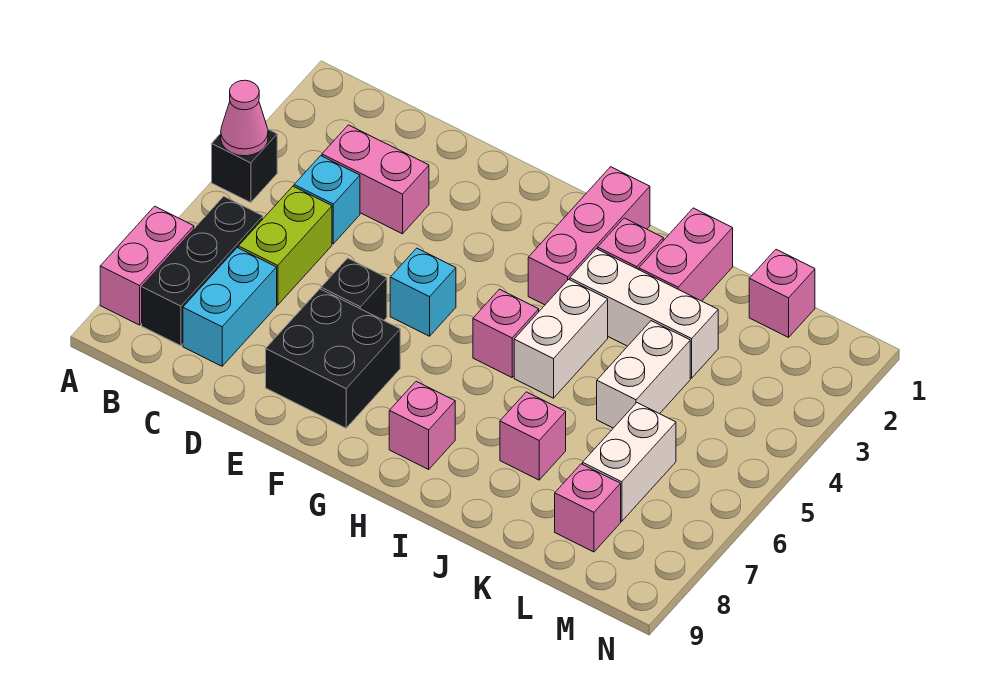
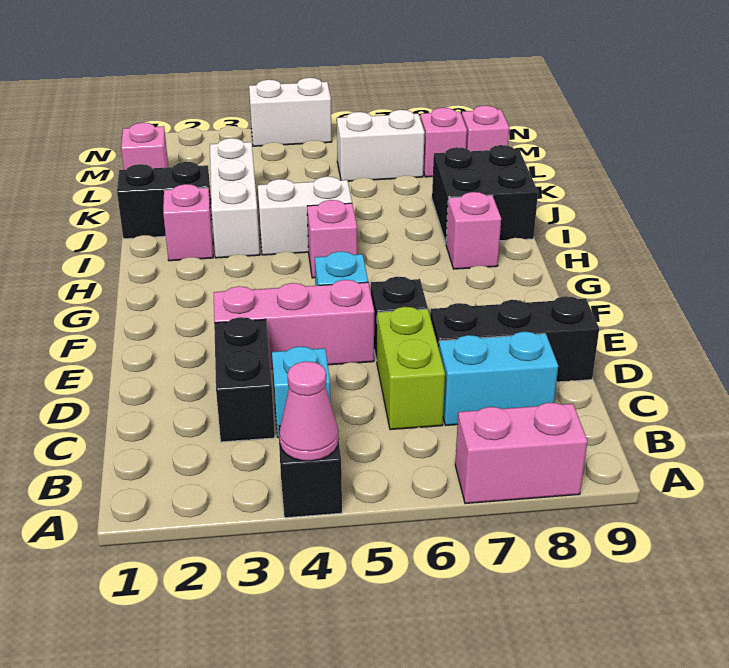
black brick B6:B8 level 1 -> black brick D7:D9 level 1
pink brick C3:D3 level 1 -> black brick C3:D3 level 1
lime brick C5:C6 level 1 -> lime brick C6:D6 level 1
black brick E7:F8 level 1 -> black brick I8:J9 level 1
pink brick H1:H3 level 1 -> pink brick E3:E5 level 1
pink brick J1:J2 level 1 -> black brick J1:J2 level 1
pink brick J7 level 1 -> pink brick L9 level 1
white brick K4:K5 level 1 -> white brick N4:N5 level 1

